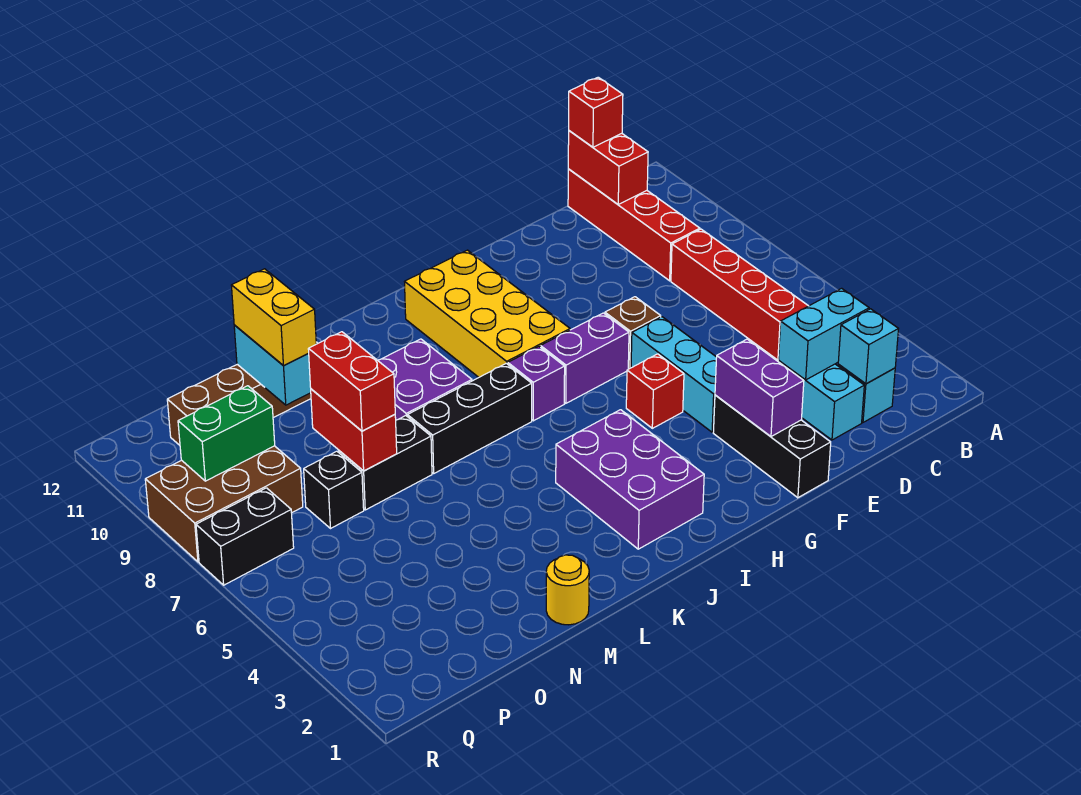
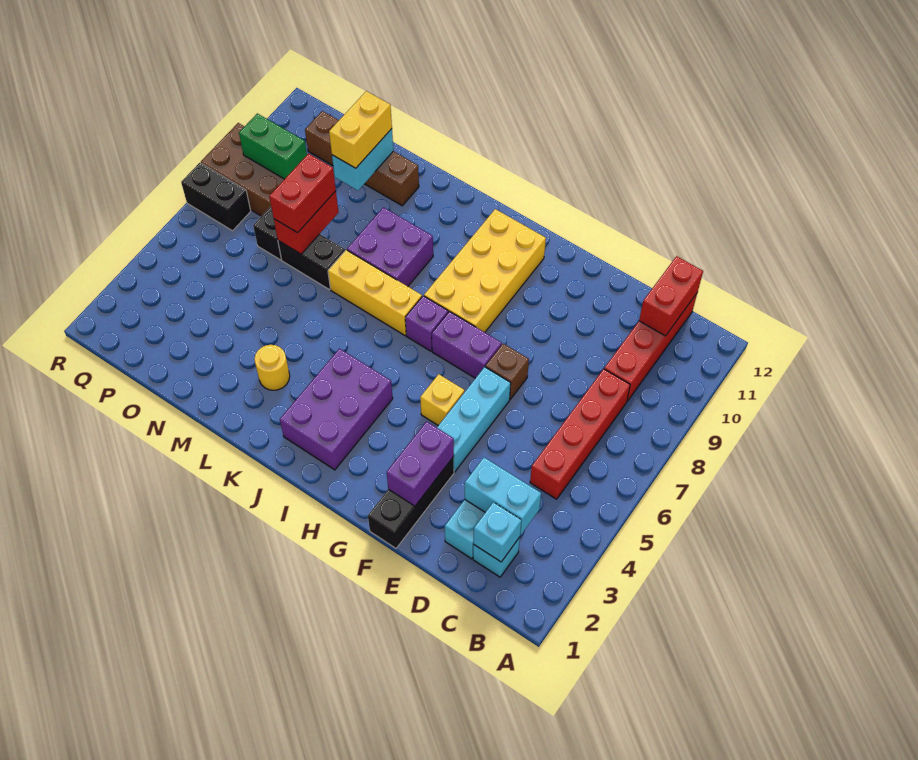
red brick C12 level 3 -> none
red brick G5 level 1 -> yellow brick G5 level 1
black brick J7:L7 level 1 -> yellow brick J7:L7 level 1
yellow round brick M1 level 1 -> yellow round brick L3 level 1

